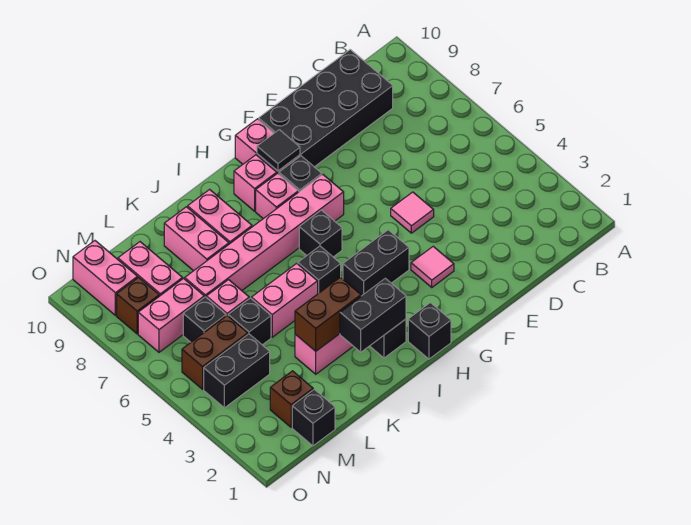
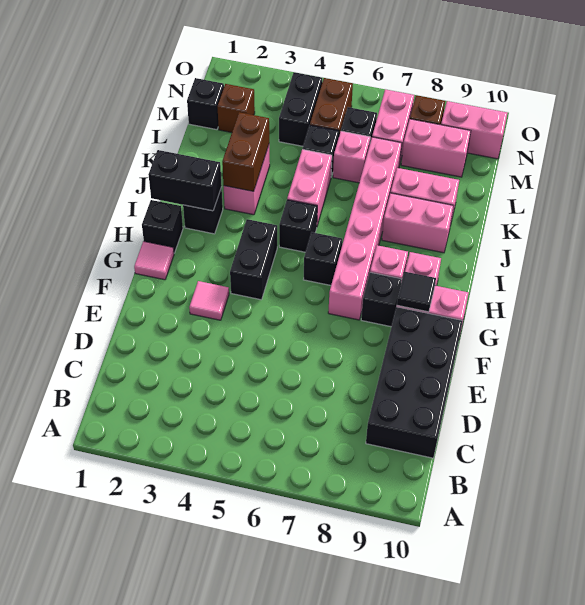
pink tile E5 level 1 -> pink tile G1 level 1
black brick I2:J2 level 2 -> black brick I1:I2 level 2

